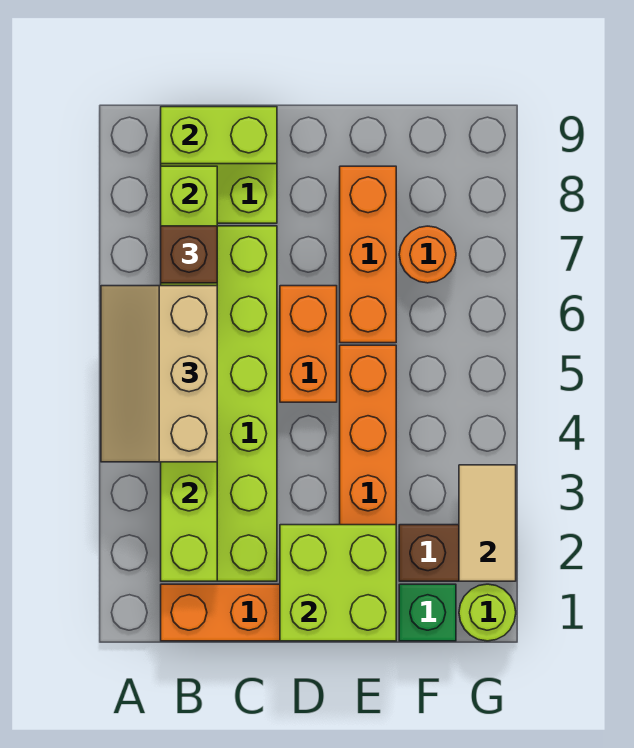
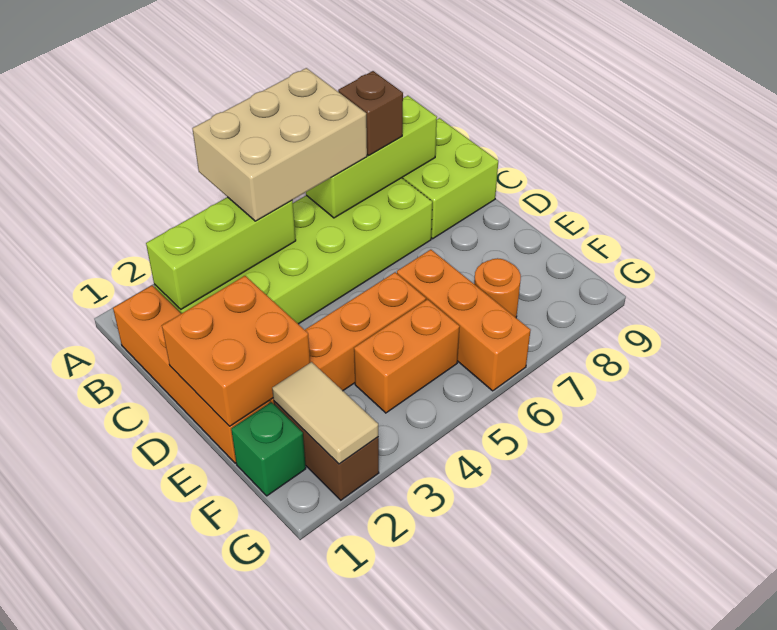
tan slope A4:B6 level 3 top B -> tan brick A4:B6 level 3
lime brick B9:C9 level 2 -> none
lime brick D1:E2 level 2 -> orange brick D1:E2 level 2
orange brick D5:D6 level 1 -> orange brick F4:F5 level 1
orange brick E6:E8 level 1 -> orange brick E6:G6 level 1
lime round brick G1 level 1 -> none
tan tile G2:G3 level 2 -> tan tile F2:G2 level 2

